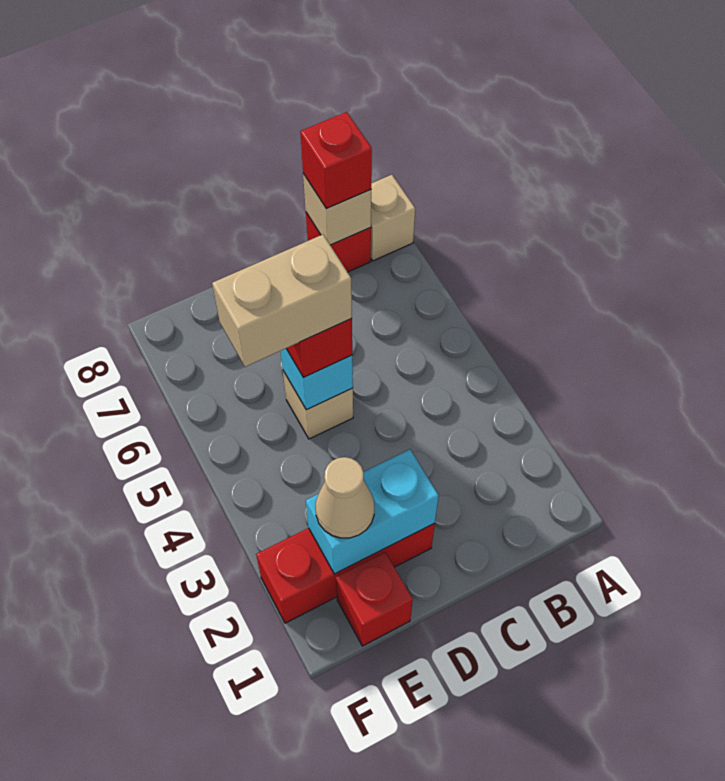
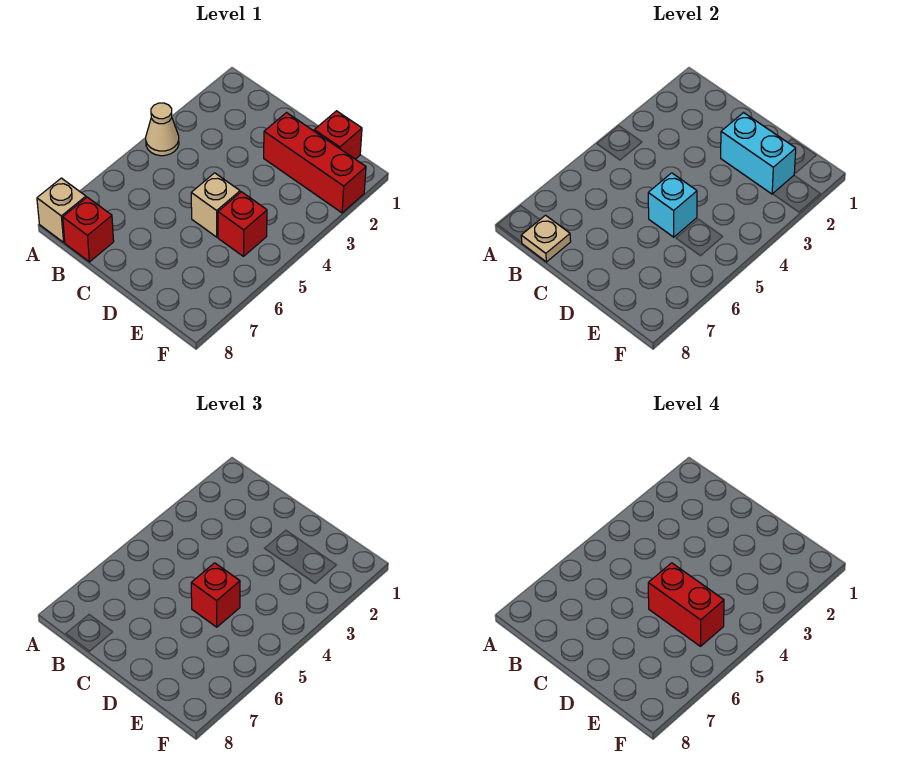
tan brick B8 level 2 -> tan plate B8 level 2
red brick B8 level 3 -> red brick E5 level 1
tan brick D5:E5 level 4 -> red brick D5:E5 level 4
tan cone E2 level 3 -> tan cone A4 level 1

